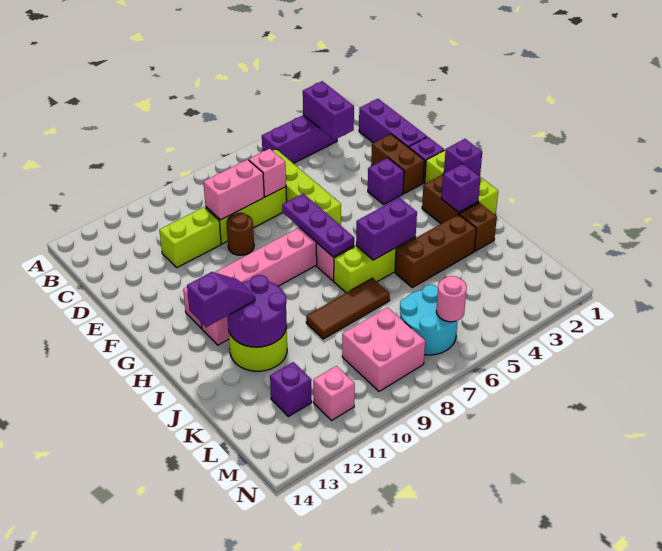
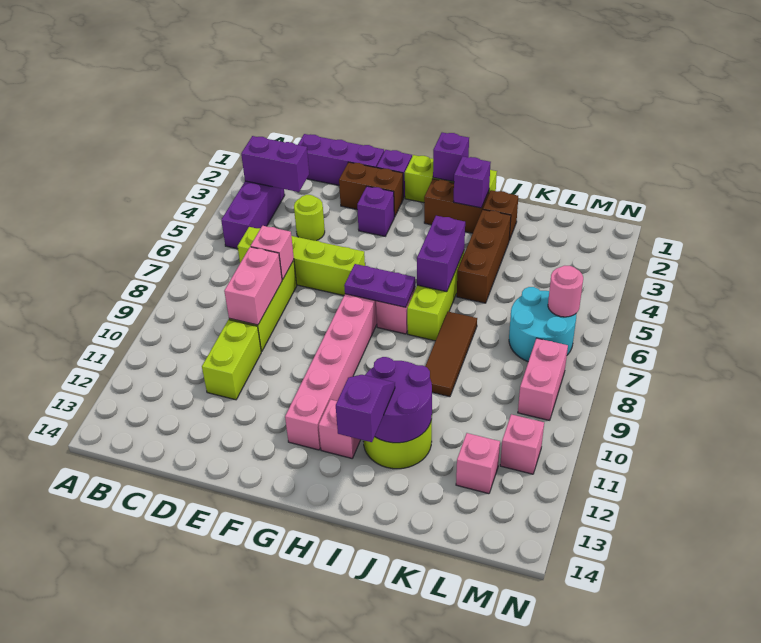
none -> lime round brick D4 level 1
brown round brick E9 level 1 -> none
purple plate F7:H7 level 2 -> purple plate G7:H7 level 2
pink brick L8:M9 level 1 -> pink brick M8:M9 level 1
purple brick L12 level 1 -> pink brick L12 level 1

